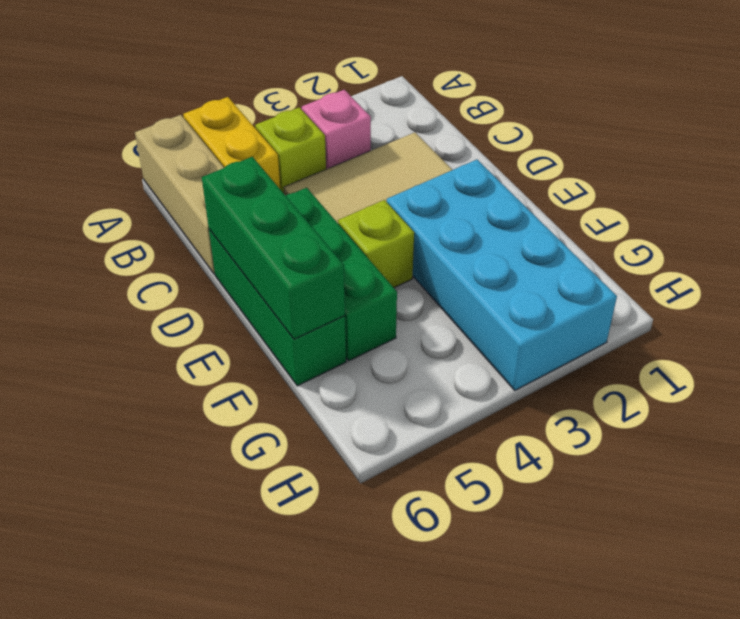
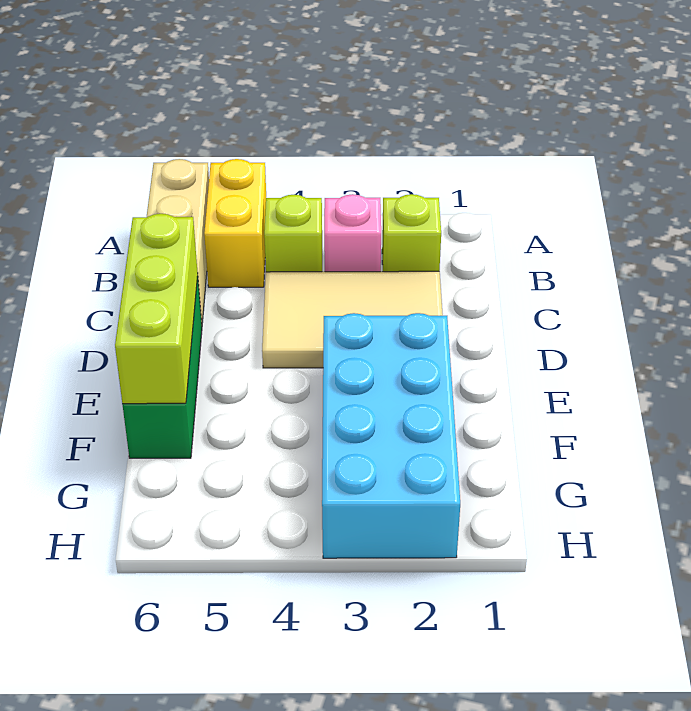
green brick D5:F5 level 1 -> none
green brick D6:F6 level 2 -> lime brick D6:F6 level 2
lime brick E4 level 1 -> lime brick B2 level 1

